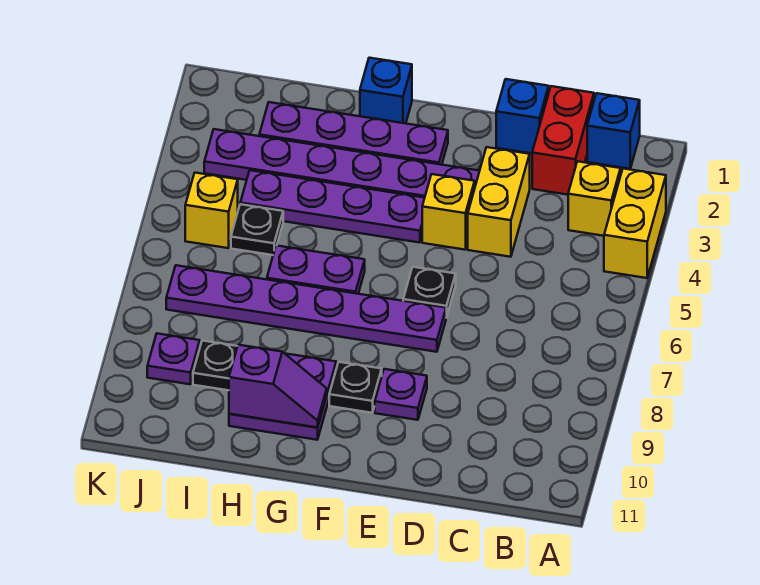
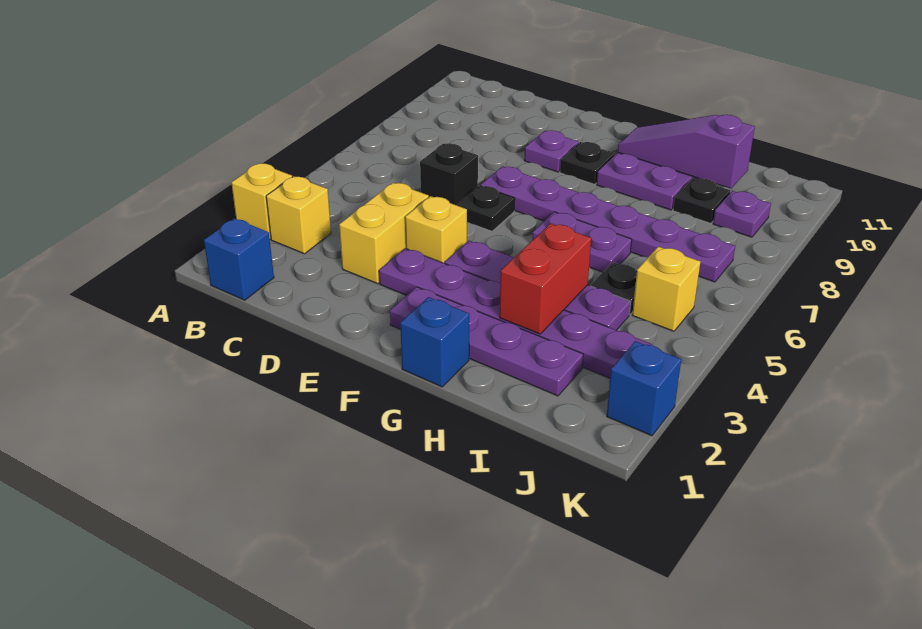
yellow brick A3:A4 level 1 -> yellow brick A3 level 1
red brick C1:C2 level 1 -> red brick H3:H4 level 2
blue brick D1 level 1 -> blue brick K2 level 1
none -> black brick D6 level 1
purple slope G10:H10 level 2 top H -> purple slope G10:I10 level 2 top I

